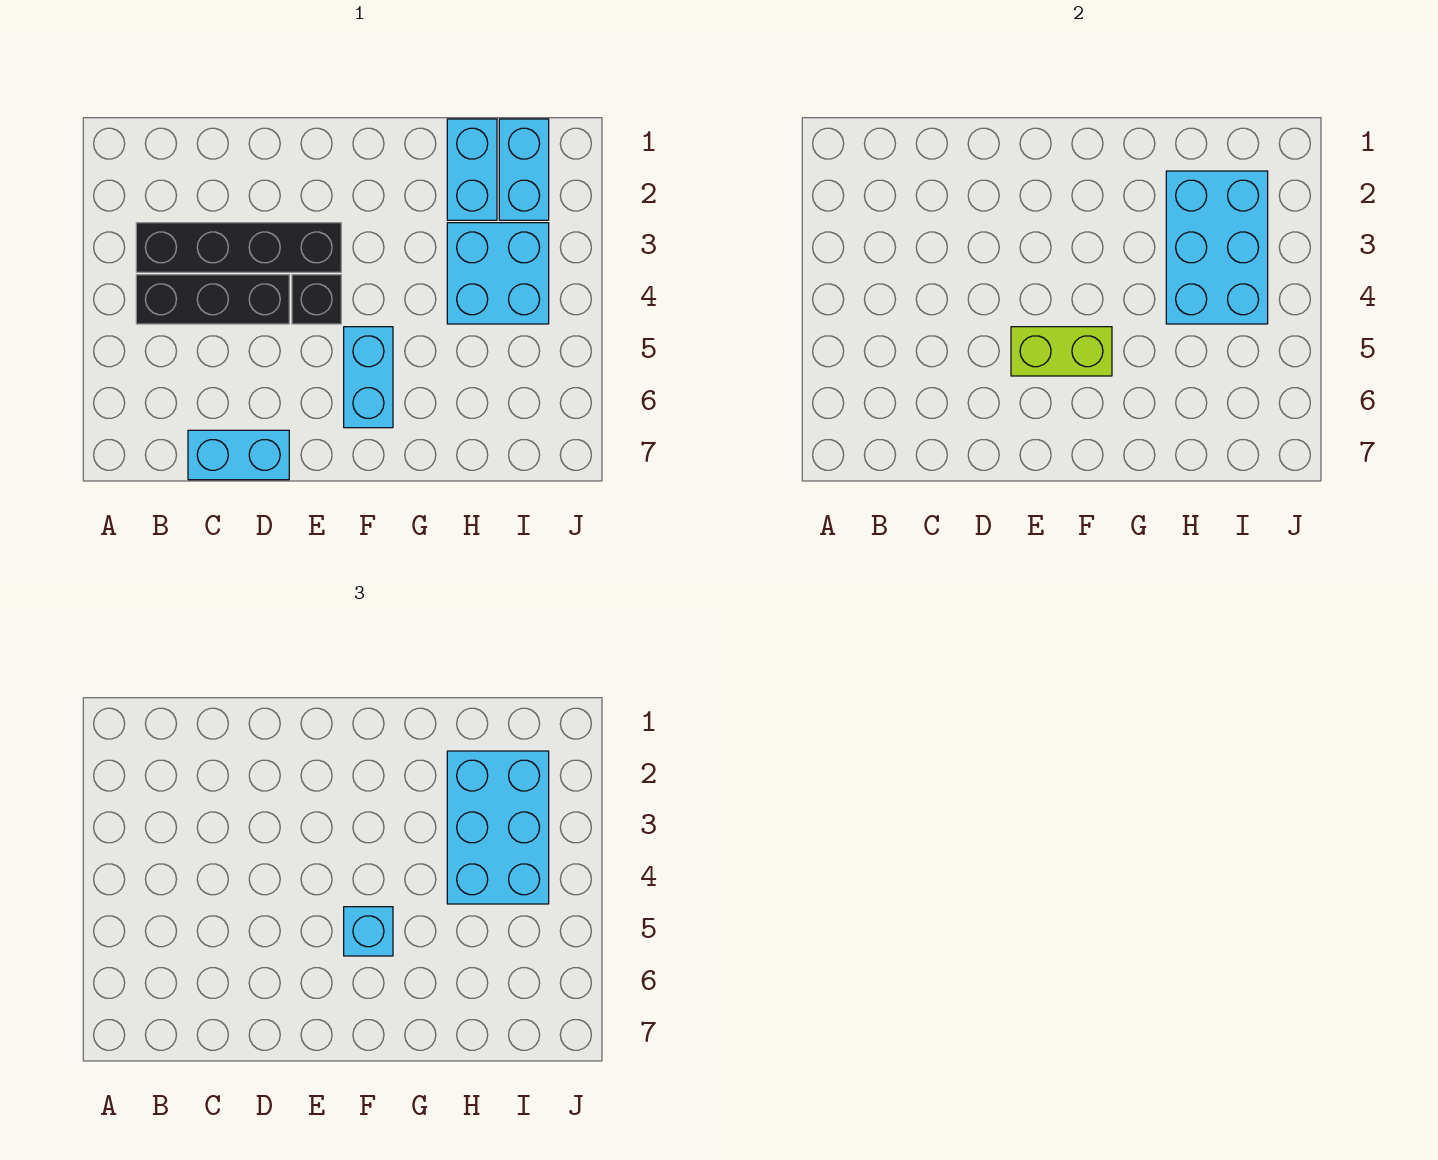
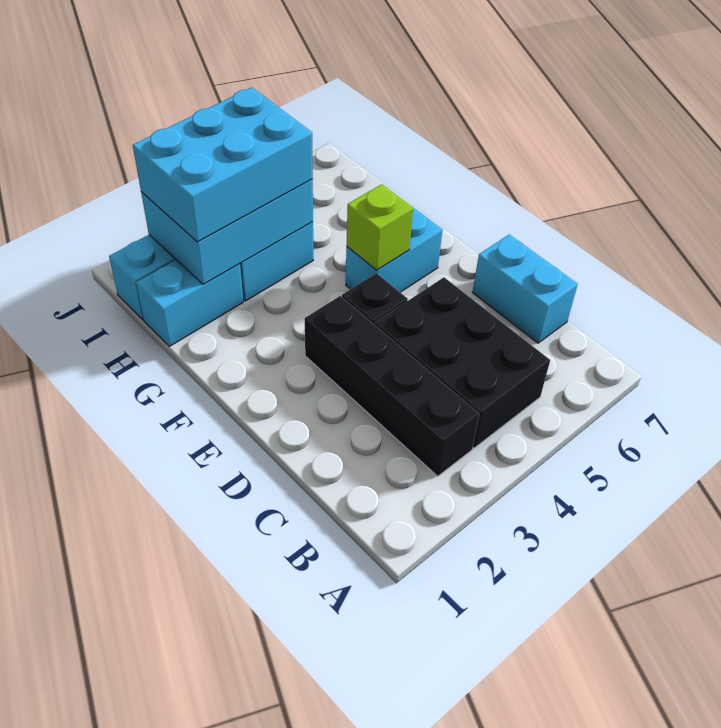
black brick B4:D4 level 1 -> black brick B4:D5 level 1
lime brick E5:F5 level 2 -> lime brick F5 level 2
cyan brick F5 level 3 -> none

